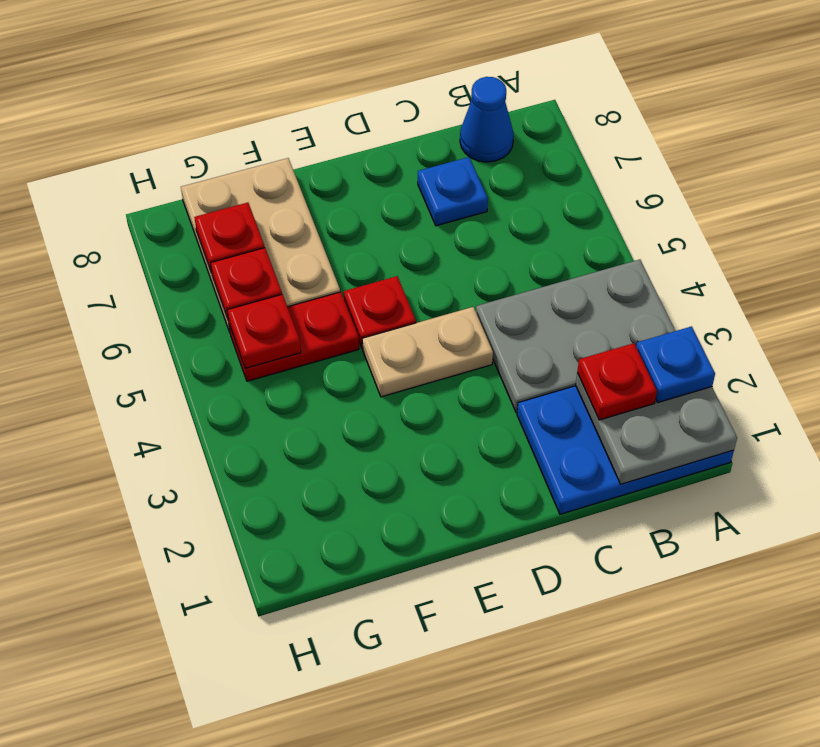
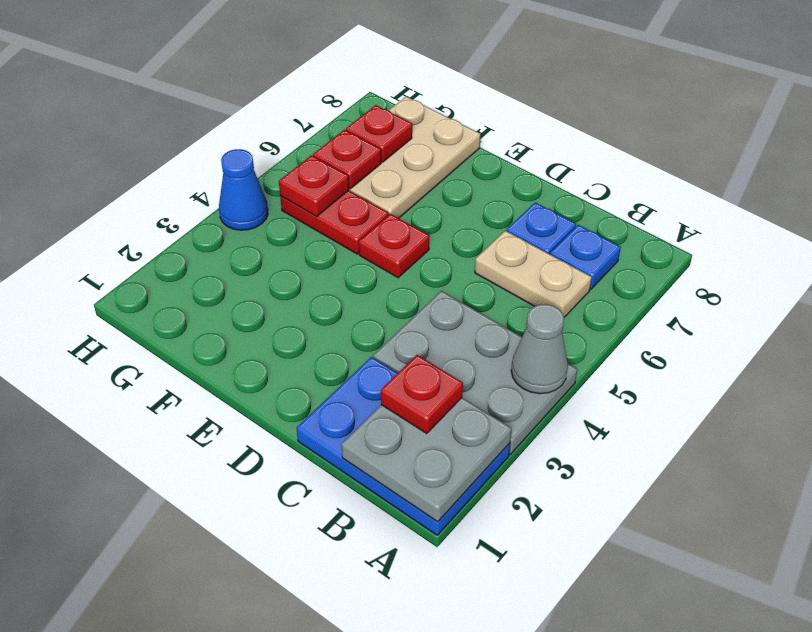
blue plate A2 level 3 -> blue plate B7 level 1
none -> grey cone A4 level 2
blue cone B8 level 1 -> blue cone H4 level 1
tan plate D4:E4 level 1 -> tan plate B6:C6 level 1

